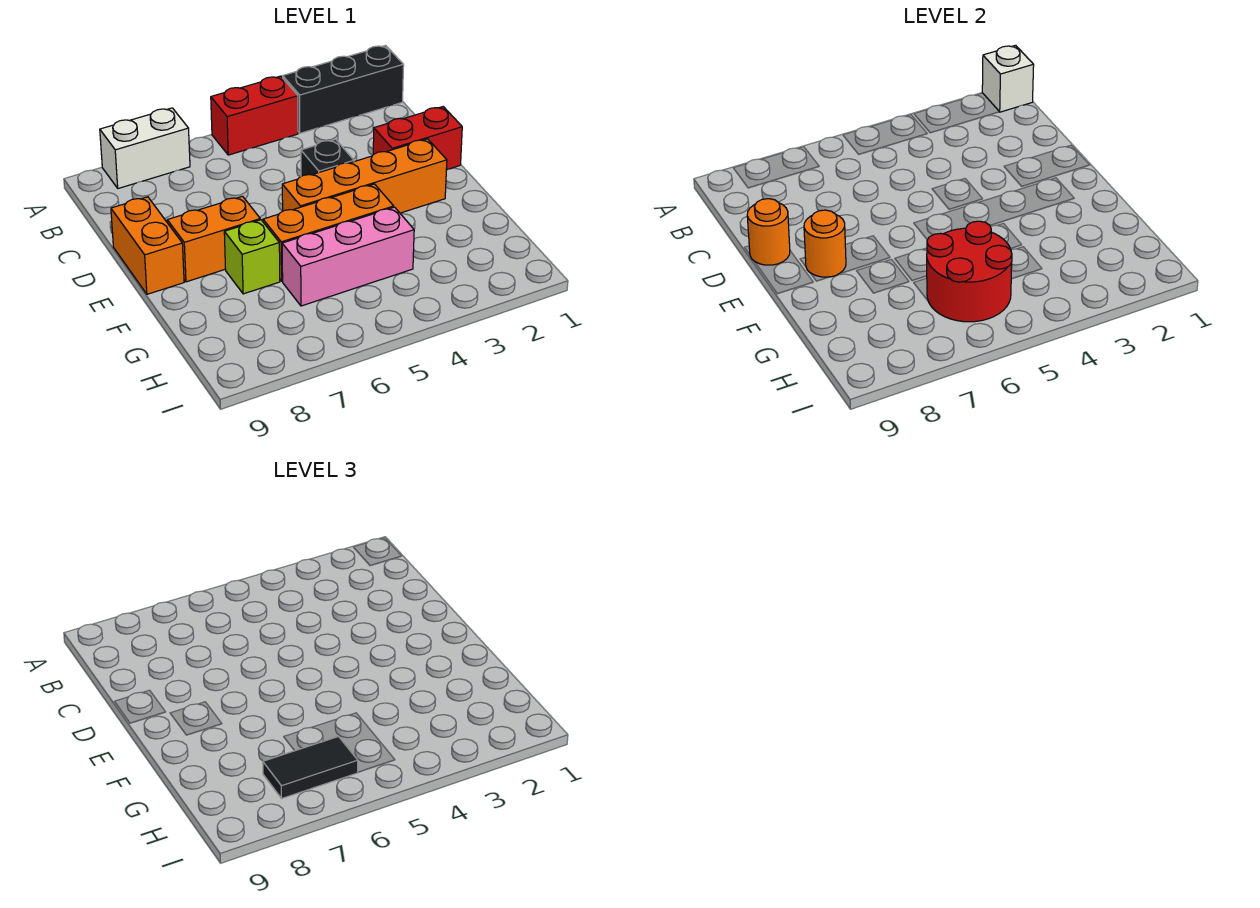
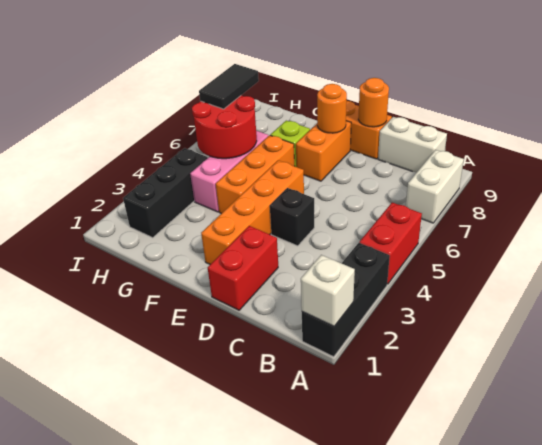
none -> white brick B9:C9 level 1
none -> black brick H2:H4 level 1

